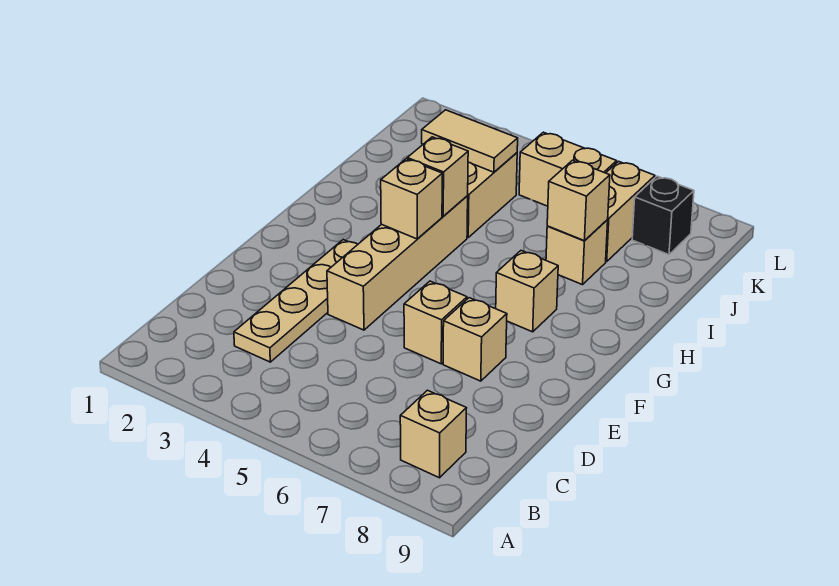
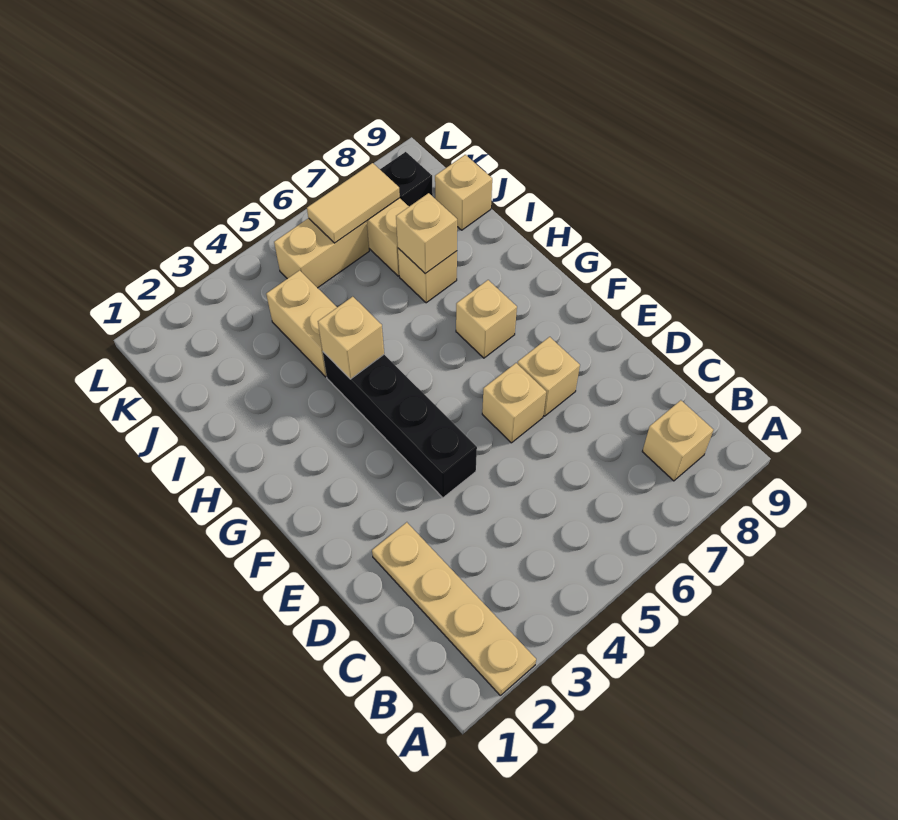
tan plate C3:F3 level 1 -> tan plate A2:D2 level 1
tan brick E4:H4 level 1 -> black brick E4:H4 level 1
tan brick G4 level 2 -> tan brick J9 level 1
tan tile J3:J4 level 2 -> tan tile K6:K7 level 2

